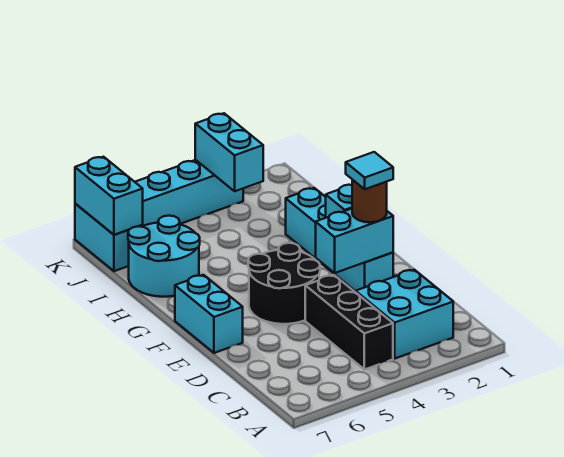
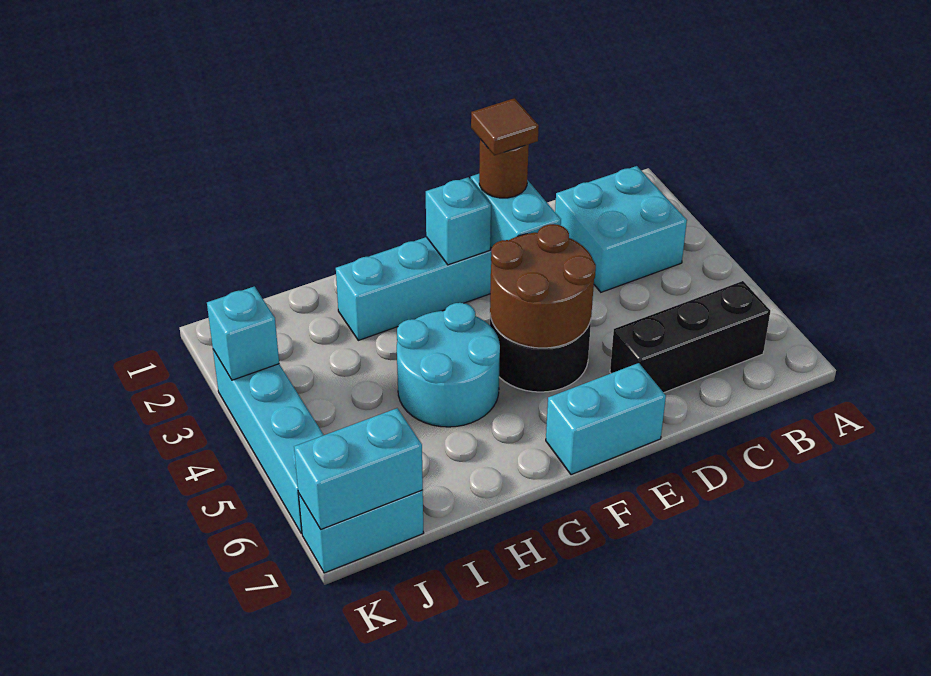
black brick B4:D4 level 1 -> black brick B6:D6 level 1
cyan tile E2 level 4 -> brown tile E2 level 4
none -> brown round brick E4:F5 level 2
cyan round brick H6:I7 level 1 -> cyan round brick G4:H5 level 1
cyan brick J3:K3 level 2 -> cyan brick K3 level 2

